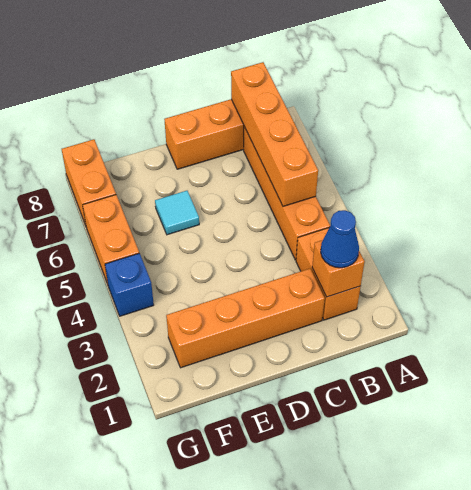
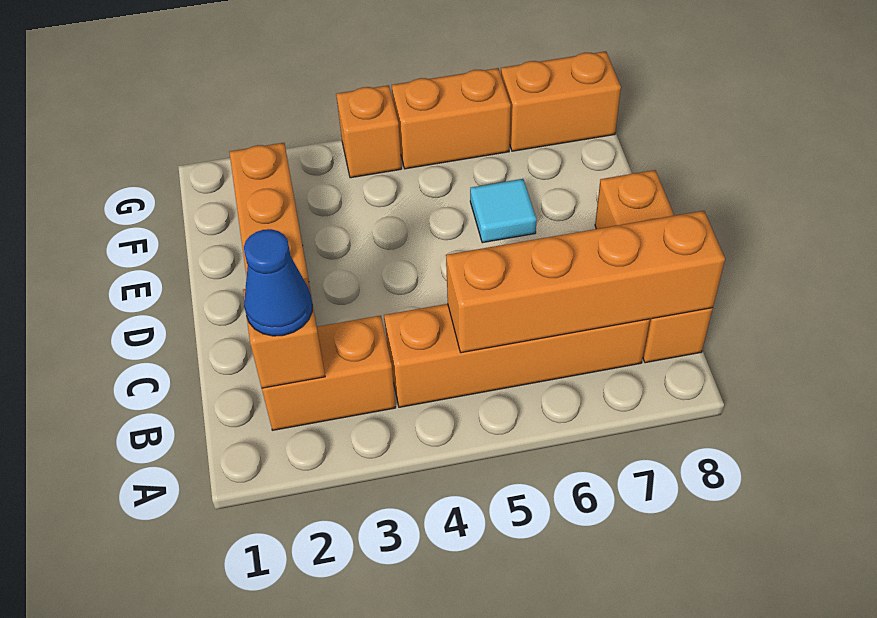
blue brick G4 level 1 -> orange brick G4 level 1

